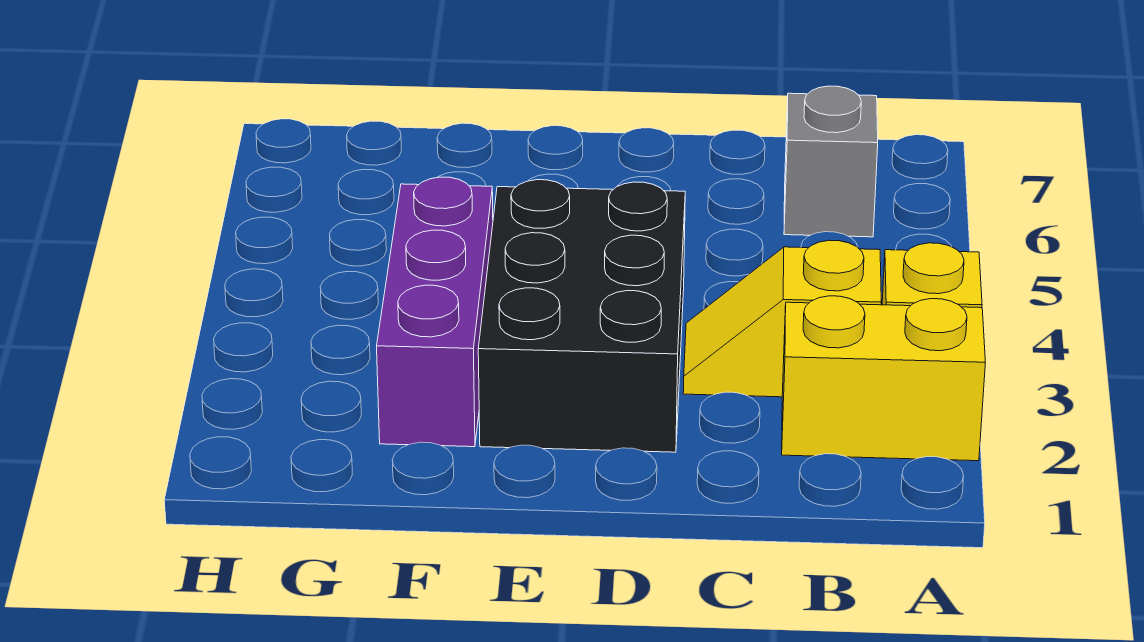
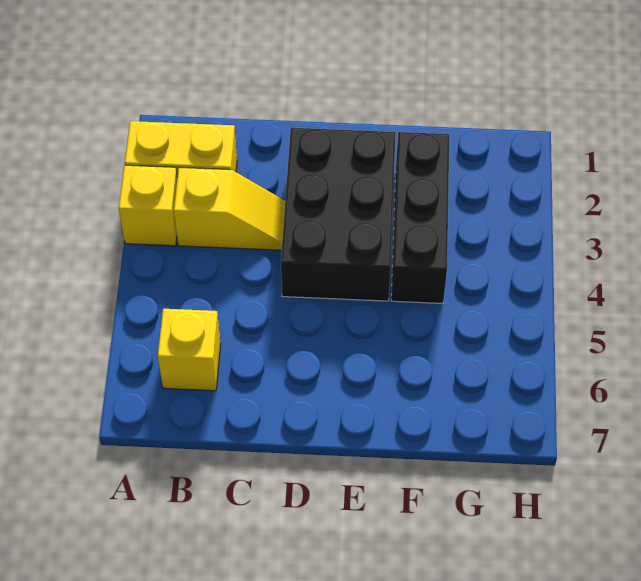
grey brick B6 level 1 -> yellow brick B6 level 1
purple brick F2:F4 level 1 -> black brick F2:F4 level 1

